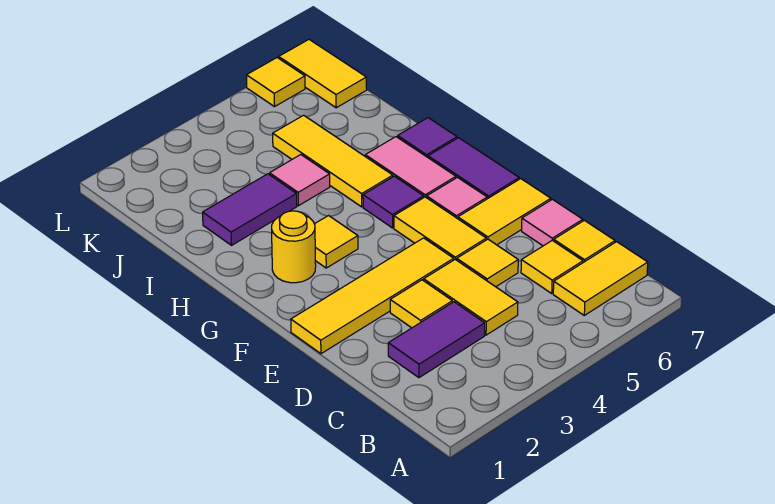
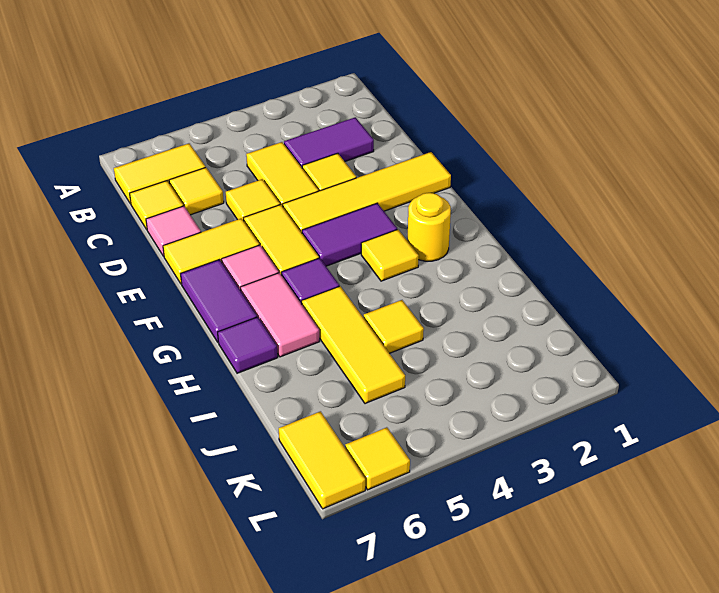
purple tile I2:I3 level 1 -> purple tile F3:F4 level 1
pink tile I4 level 1 -> yellow tile I4 level 1

